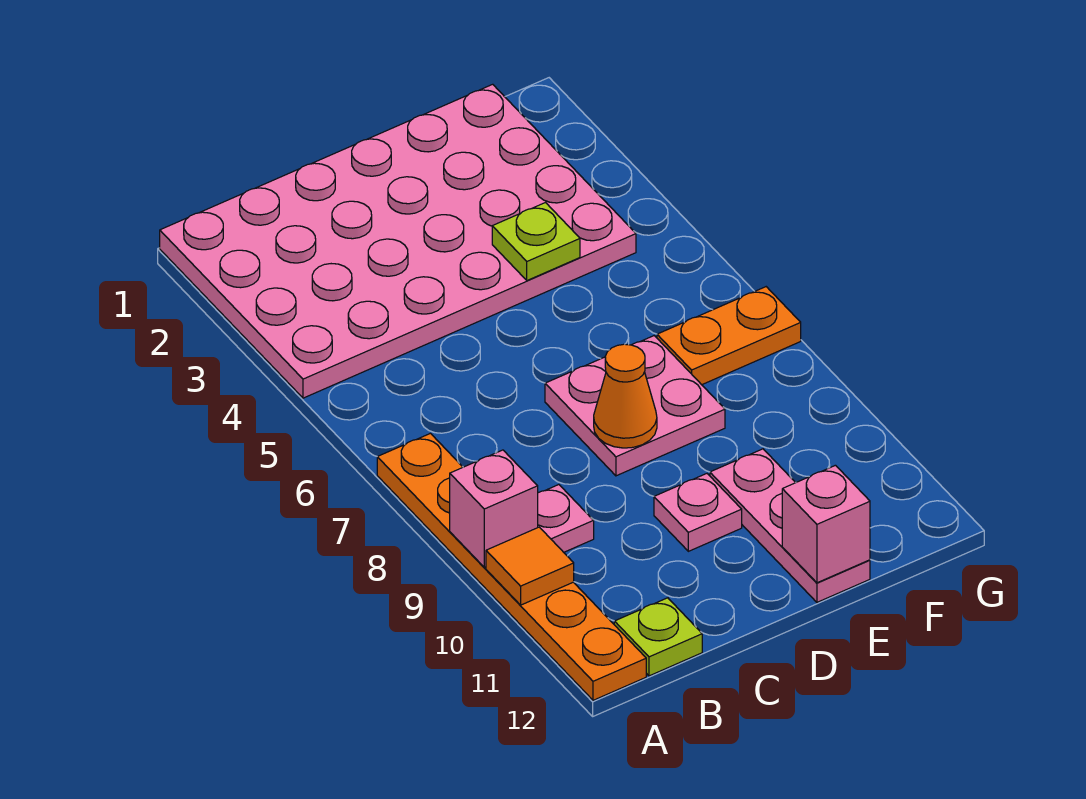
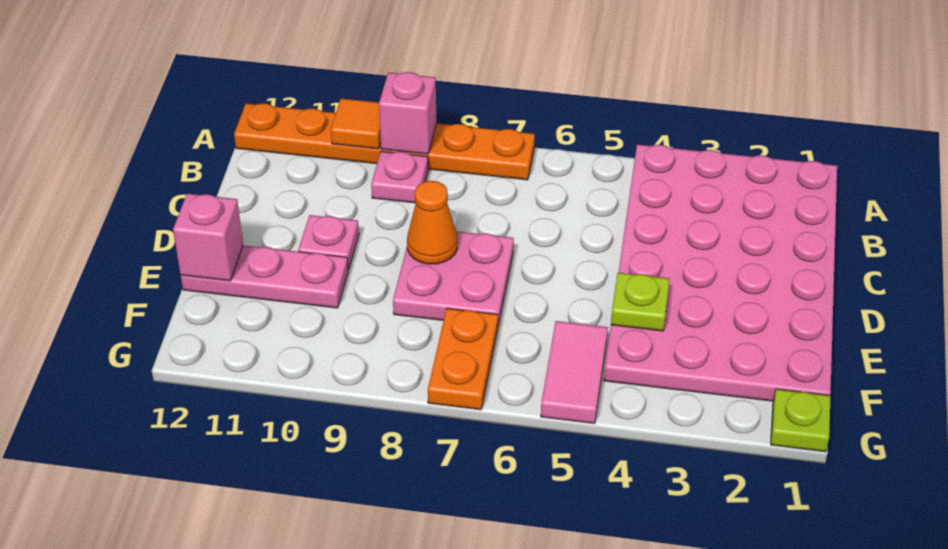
lime plate B12 level 1 -> lime plate G1 level 1
none -> pink tile F5:G5 level 1

